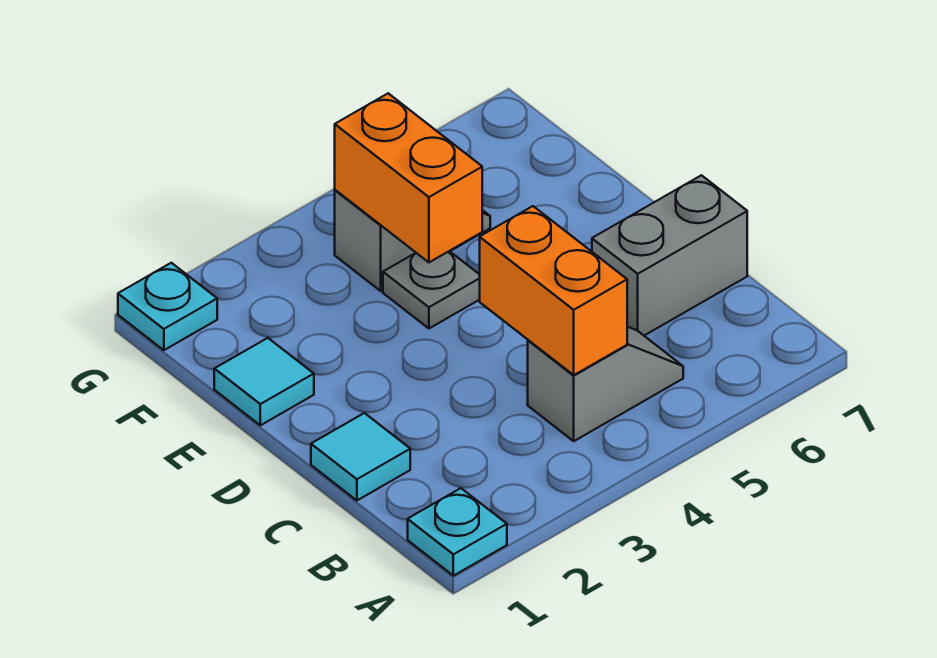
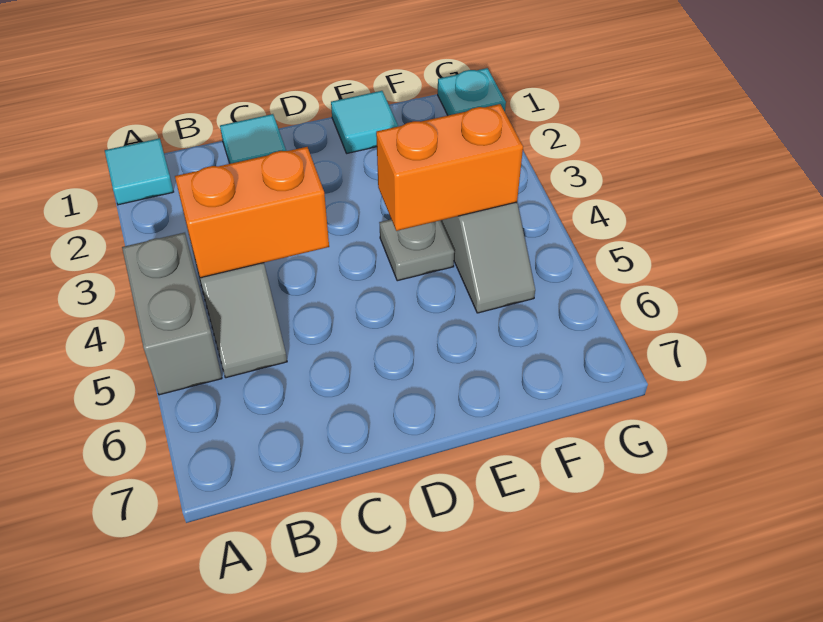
cyan plate A1 level 1 -> cyan tile A1 level 1
grey brick C6:C7 level 1 -> grey brick A4:A5 level 1

